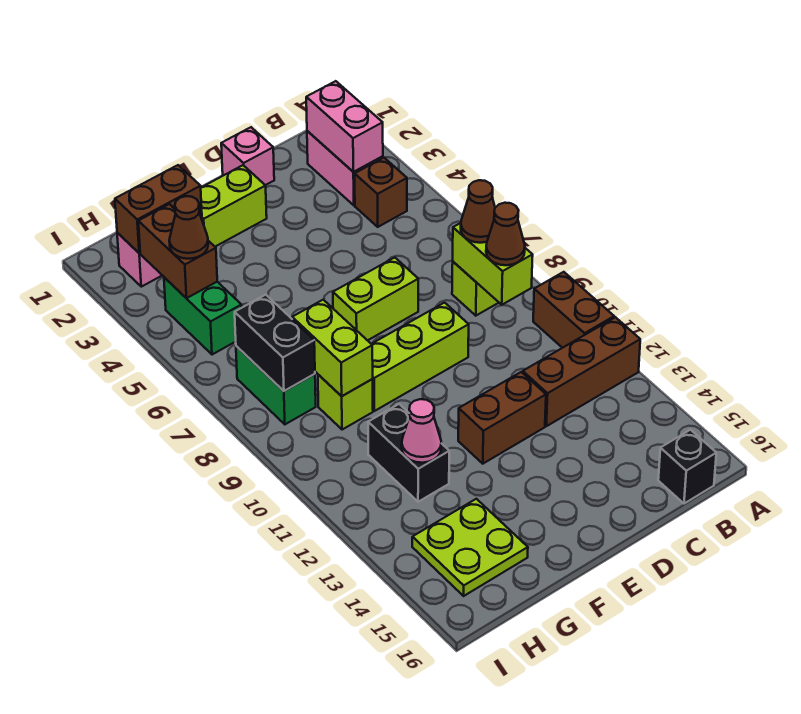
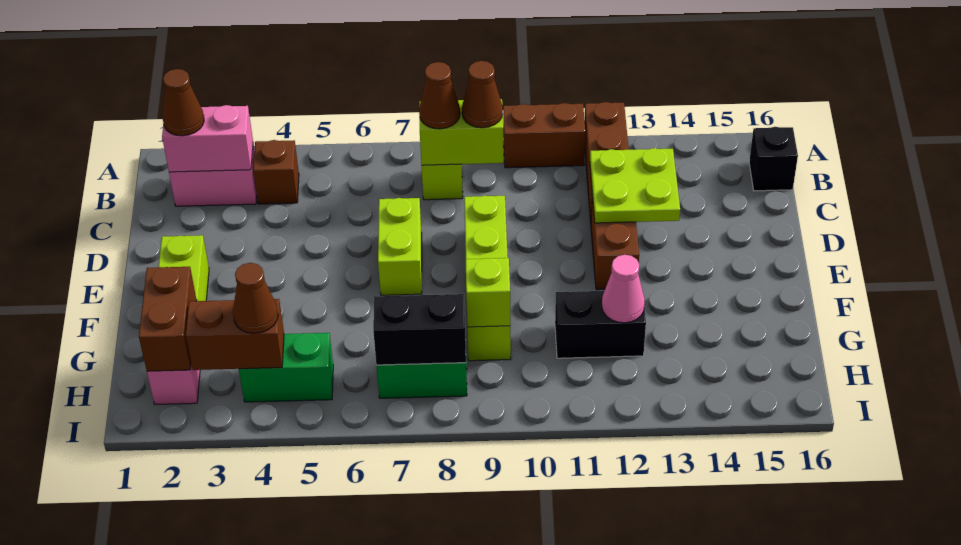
none -> brown cone B2 level 3
pink brick D1 level 1 -> none
lime brick G8:G9 level 2 -> lime brick G9 level 2
lime plate G14:H15 level 1 -> lime plate C12:D13 level 2

